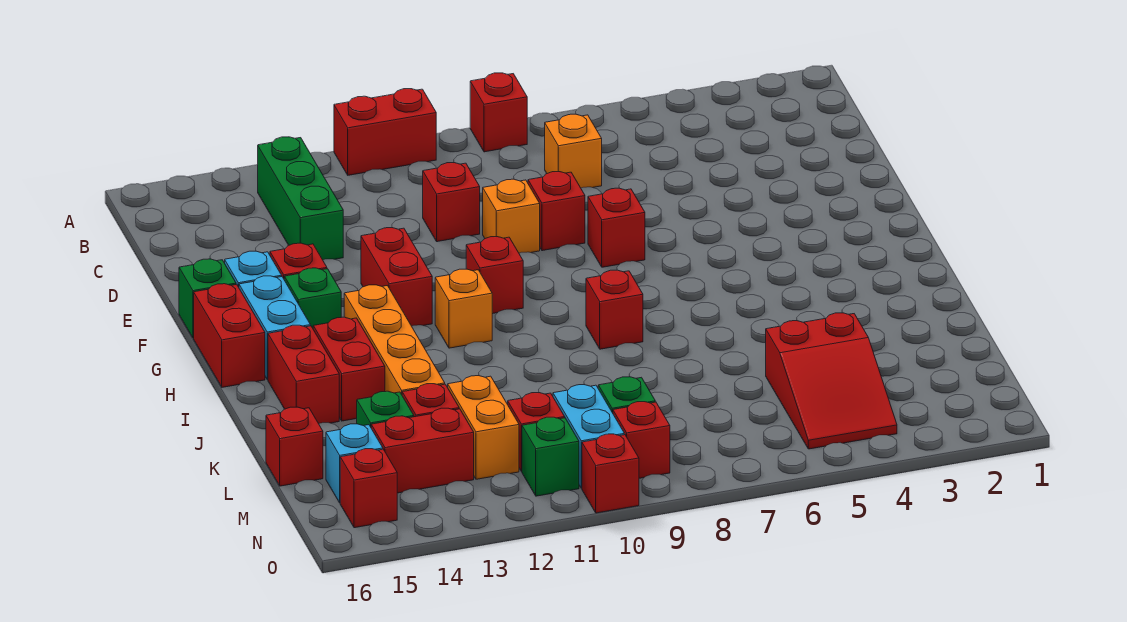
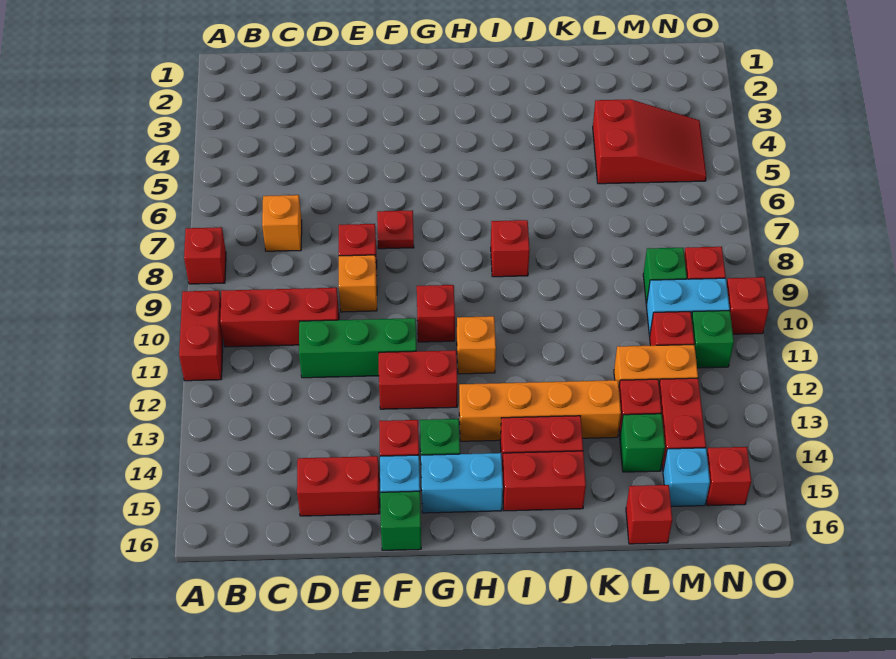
green brick B13:D13 level 1 -> green brick D11:F11 level 1
red brick D10 level 1 -> red brick B10:D10 level 1
red brick F7 level 1 -> red plate F7 level 1
red brick G16:H16 level 1 -> red brick D15:E15 level 1

